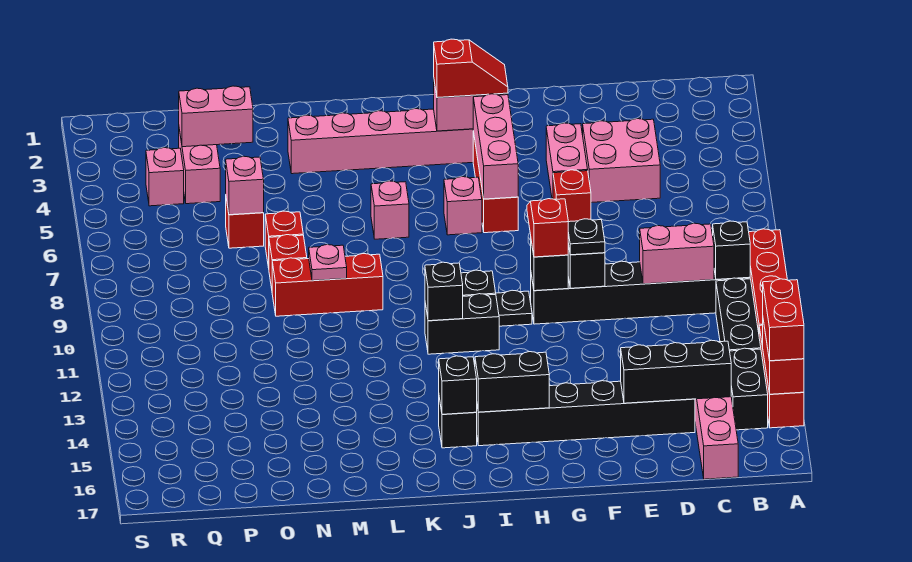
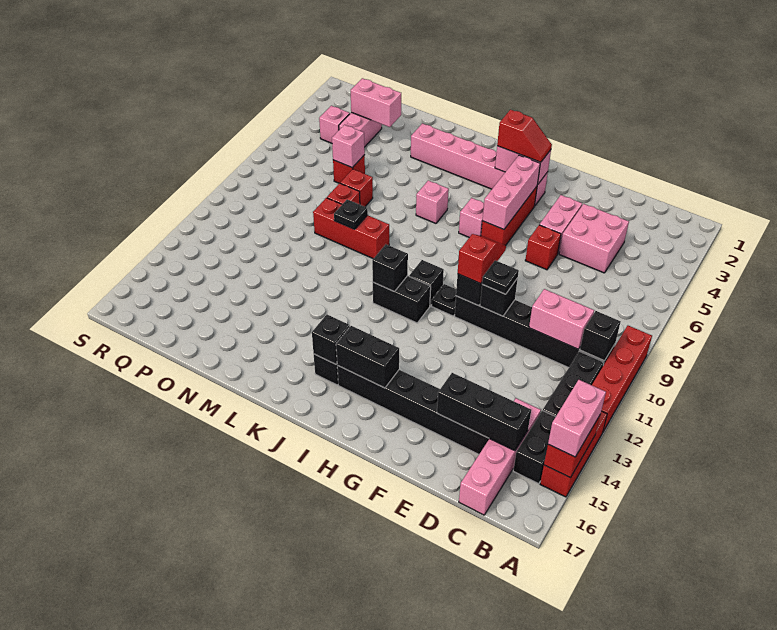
red brick A14:A15 level 3 -> pink brick A14:A15 level 3
pink plate M9 level 2 -> black plate M9 level 2

